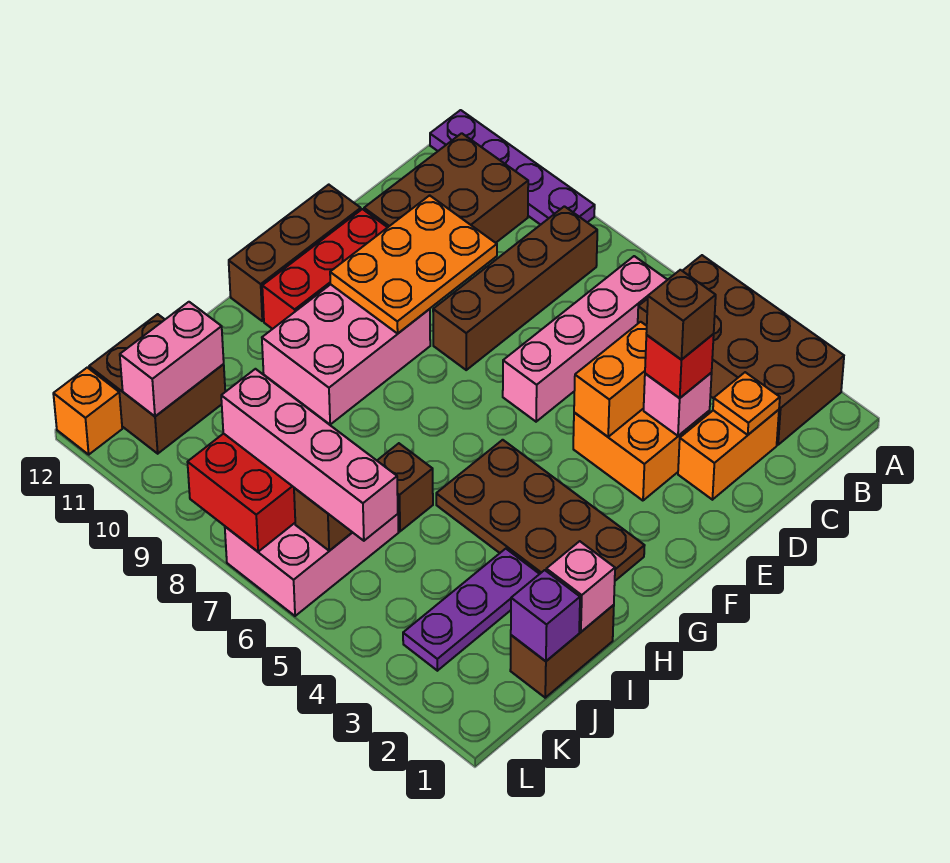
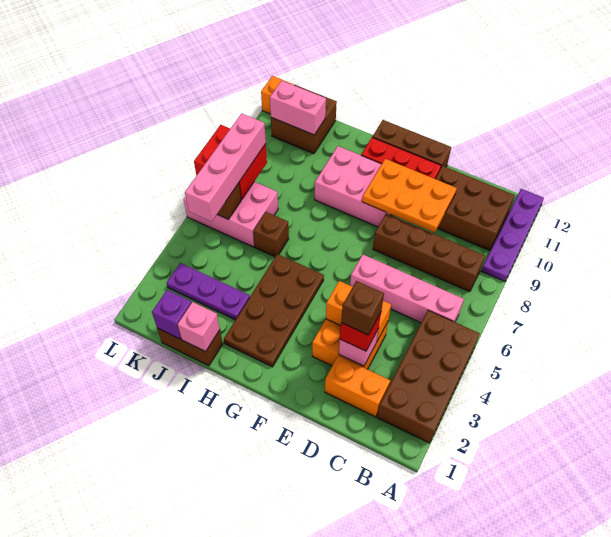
orange plate C2 level 2 -> none

